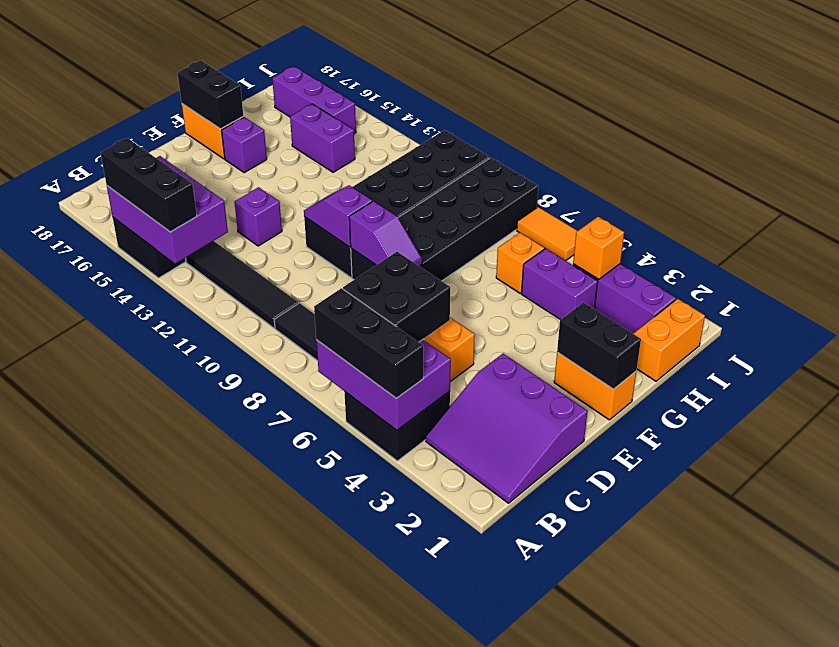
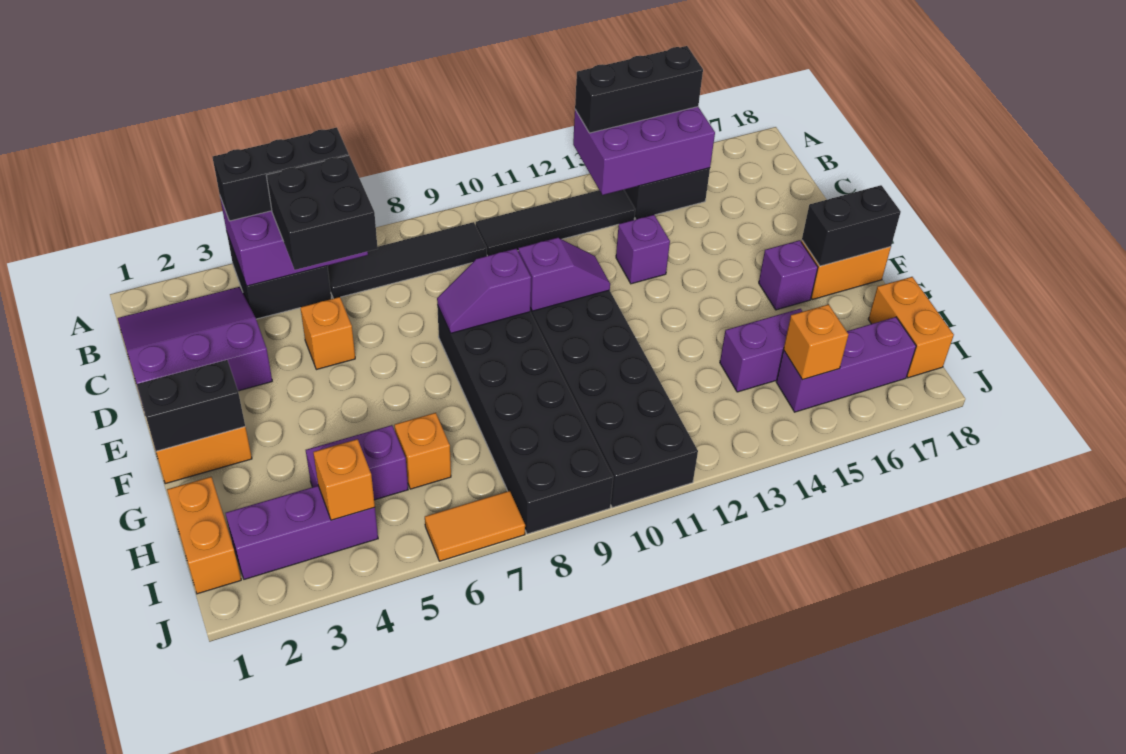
none -> orange brick H18:I18 level 1
none -> orange brick I15 level 2

